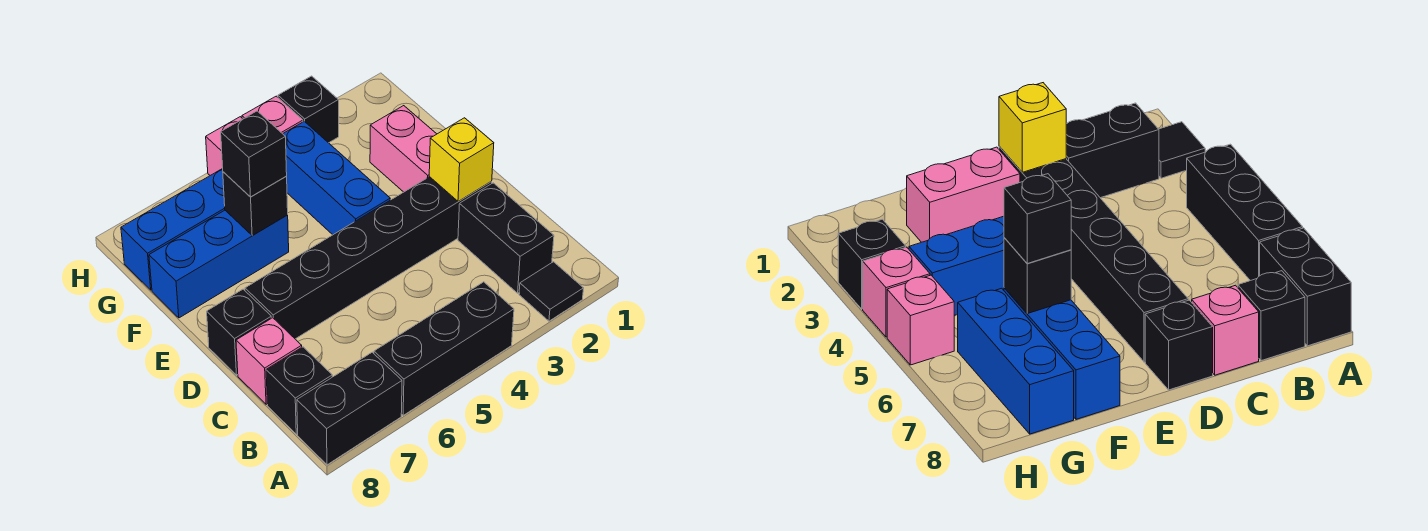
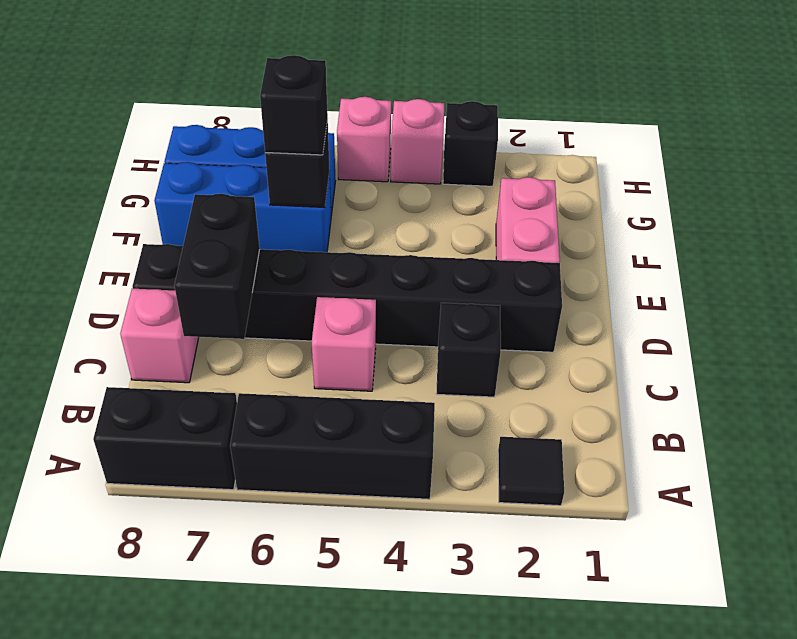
black brick B2:C2 level 1 -> black brick C7:D7 level 2
black brick B8 level 1 -> black brick C3 level 1
none -> pink brick C5 level 1
yellow brick D2 level 2 -> none
blue brick E4:G4 level 1 -> none

